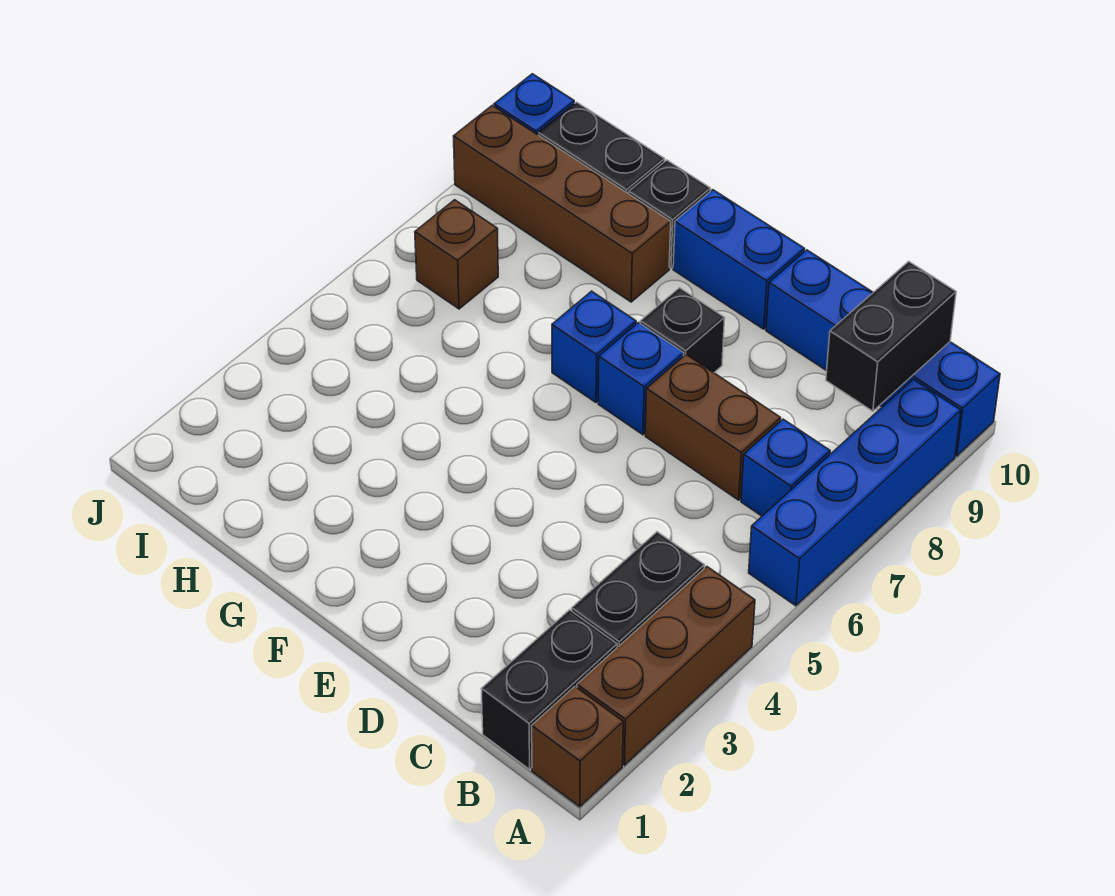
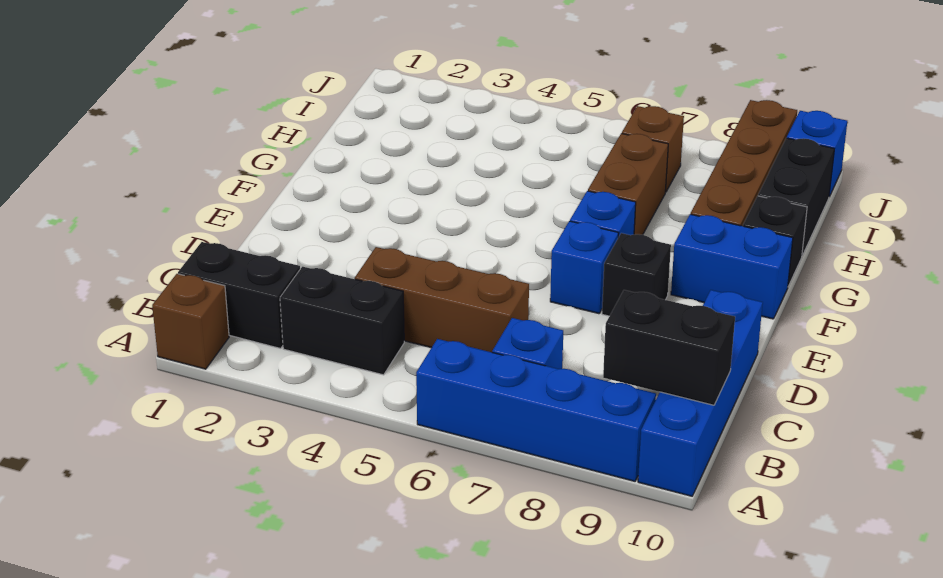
brown brick A2:A4 level 1 -> brown brick C4:C6 level 1
brown brick C7:D7 level 1 -> brown brick G7:H7 level 1
blue brick E10:F10 level 1 -> blue brick F9:F10 level 1

